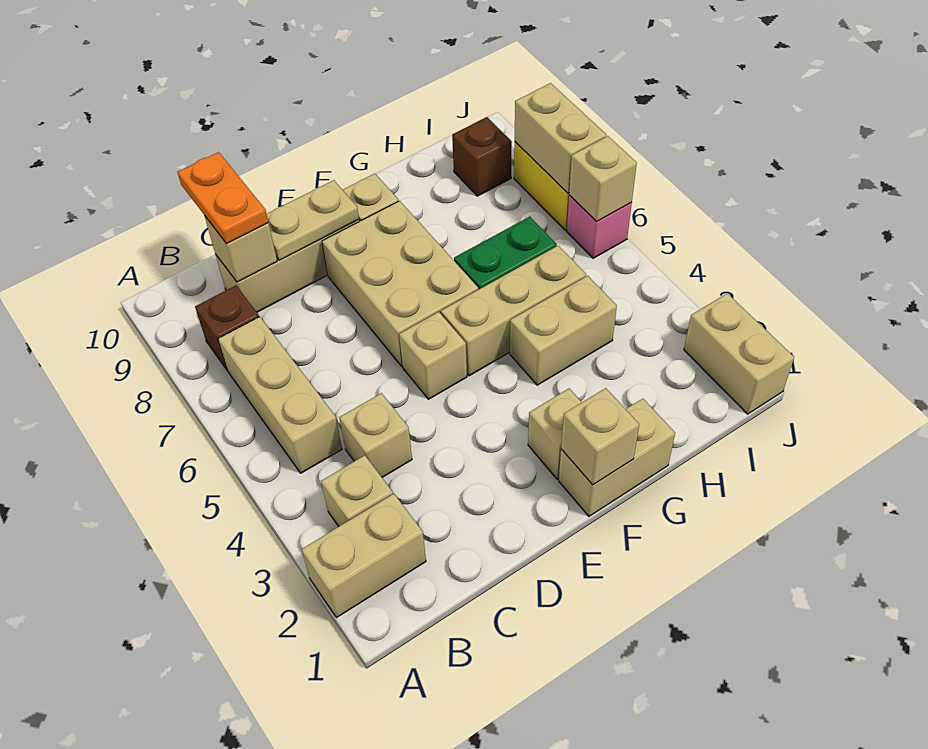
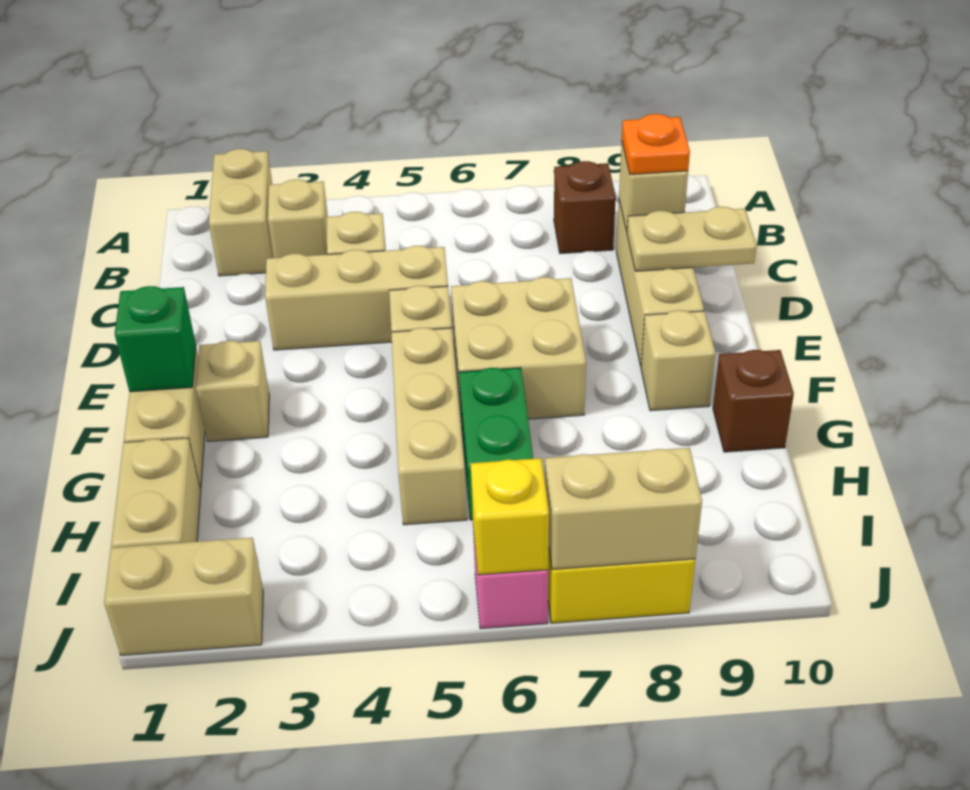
tan brick B5:B7 level 1 -> tan brick D3:D5 level 1
orange plate C9:C10 level 3 -> orange plate C9 level 3
tan plate D9:E9 level 2 -> tan plate D9:D10 level 2
tan brick E6:F8 level 1 -> tan brick E6:F7 level 1
tan brick F1 level 2 -> green brick F1 level 2
tan brick G4:H4 level 1 -> tan brick H1:I1 level 1
brown brick I9 level 1 -> brown brick G10 level 1
tan brick J6 level 2 -> yellow brick J6 level 2

